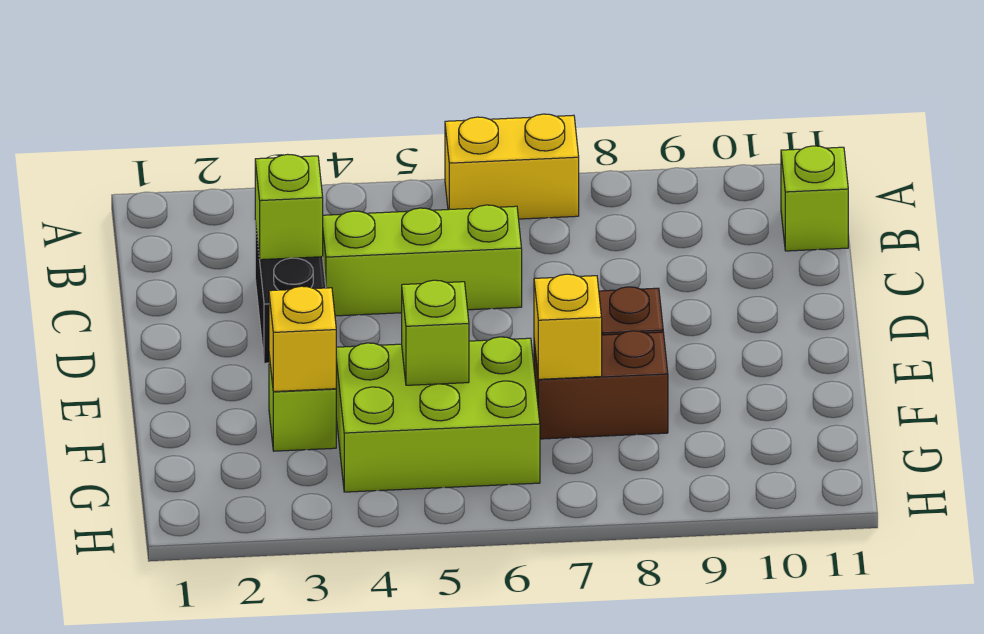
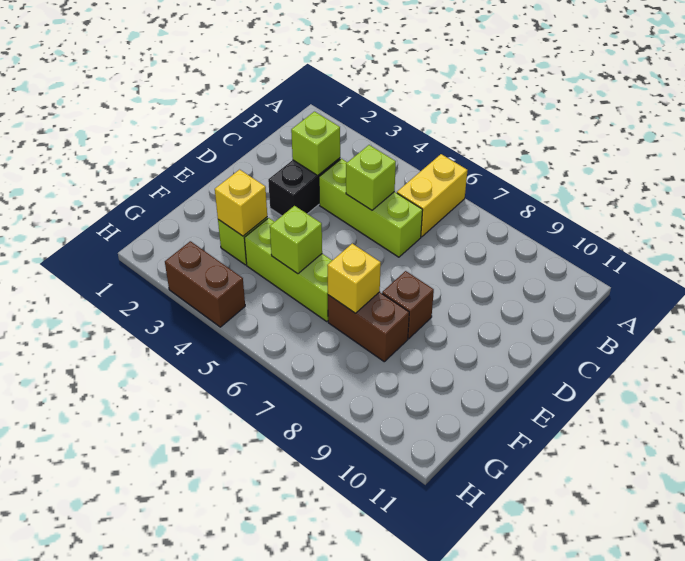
yellow brick A6:A7 level 1 -> yellow brick A6:B6 level 1
lime brick B11 level 1 -> lime brick C5 level 2
lime brick F4:G6 level 1 -> lime brick F4:F6 level 1
none -> brown brick H3:H4 level 1

